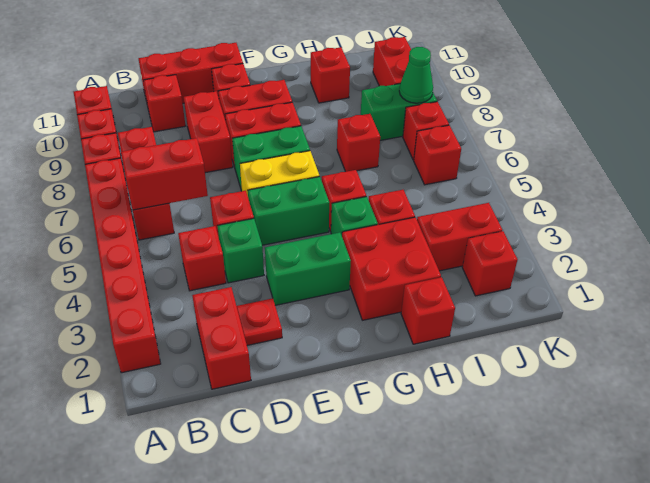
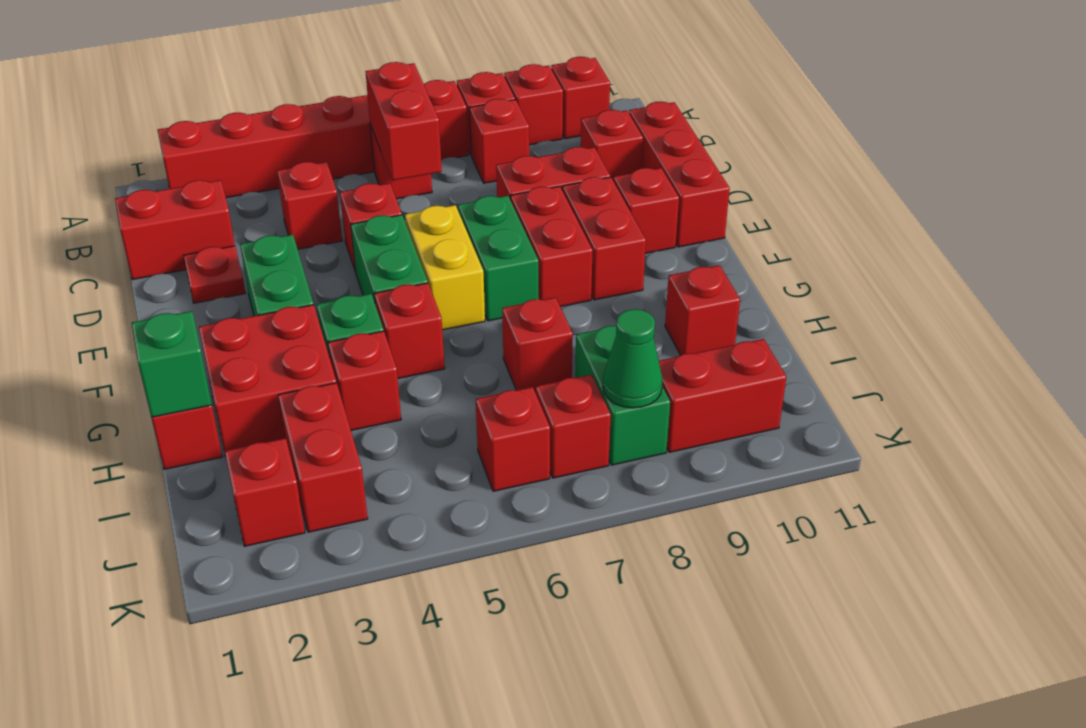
green brick D4 level 1 -> green brick H1 level 2

